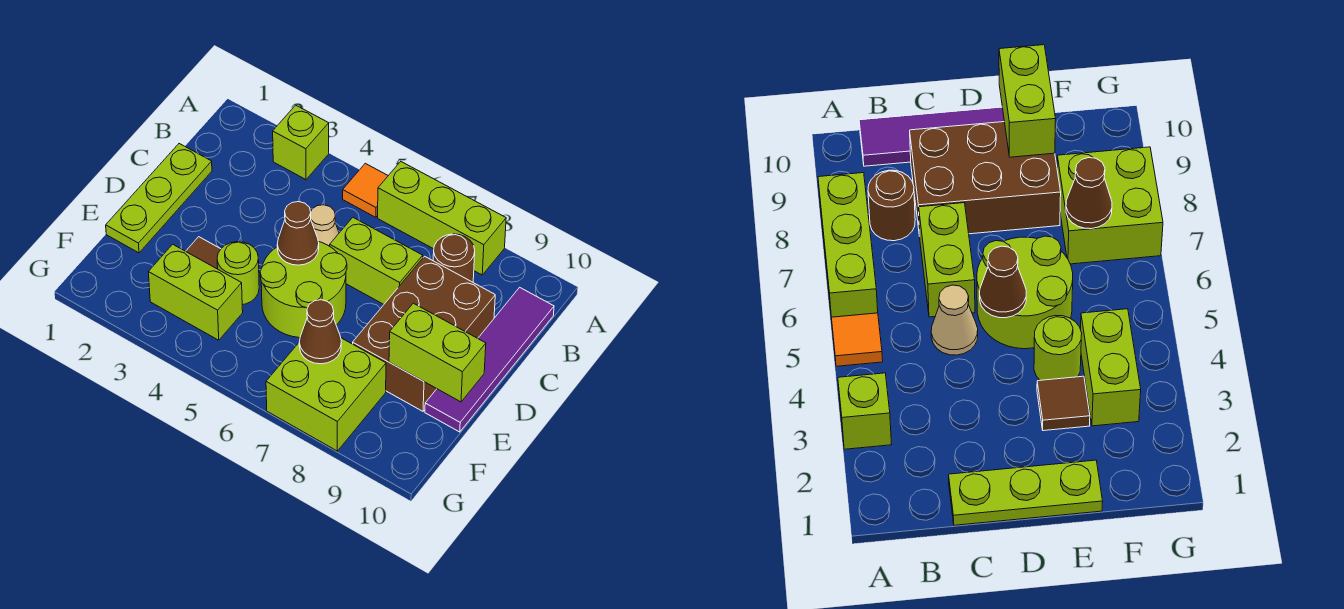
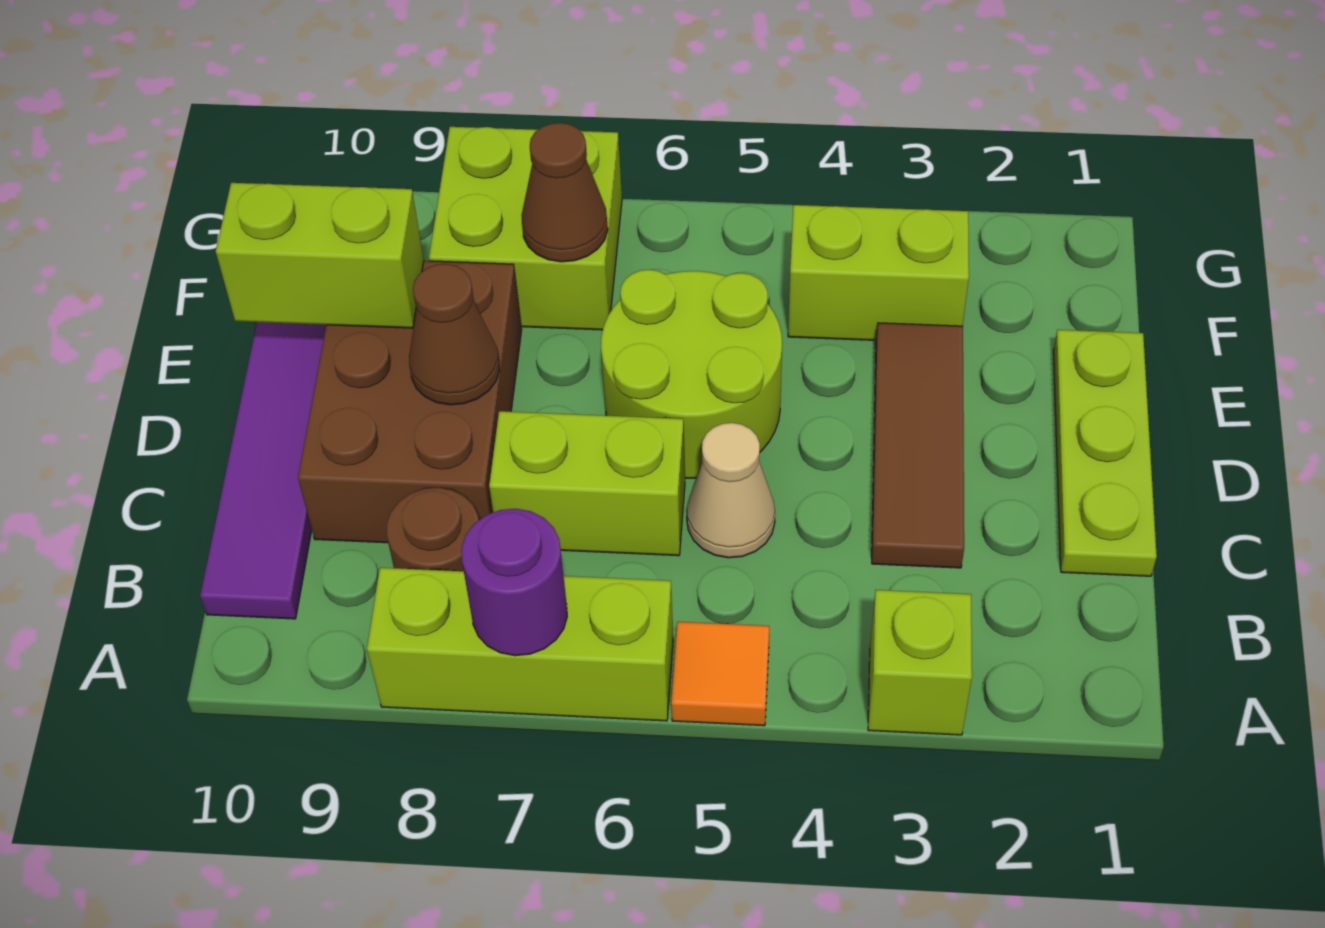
none -> purple round brick A7 level 2
brown cone D5 level 2 -> brown cone D8 level 2
brown tile E3 level 1 -> brown tile C3:E3 level 1
lime round brick E4 level 1 -> none

